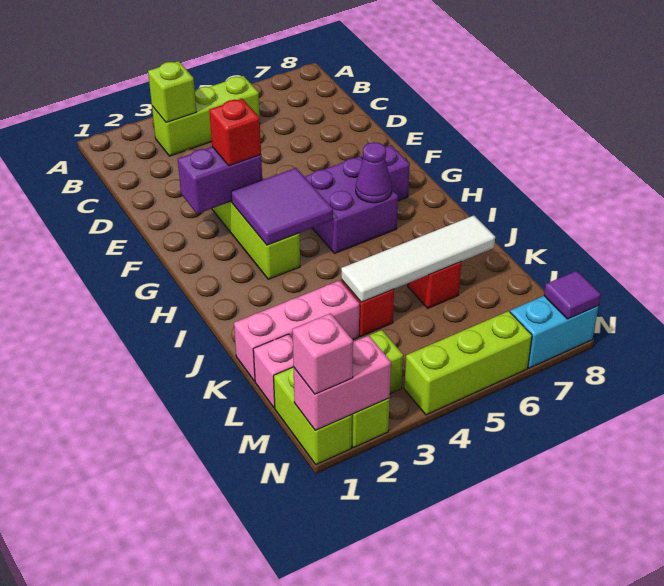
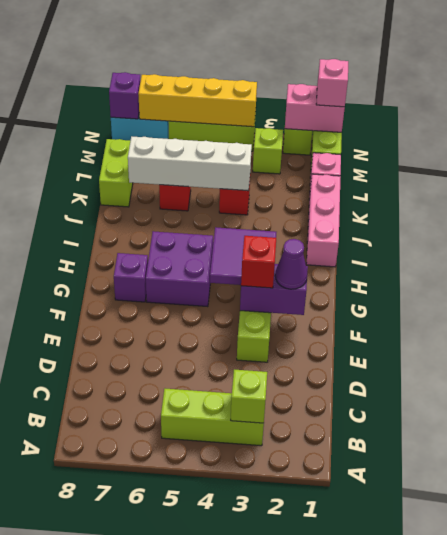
purple cone H6 level 2 -> purple cone F2 level 3
pink brick K1:K3 level 1 -> pink brick I1:K1 level 1
white tile K4:K7 level 2 -> white brick K4:K7 level 2
none -> lime brick K8:L8 level 1
none -> yellow brick N4:N7 level 2
purple tile N8 level 2 -> purple brick N8 level 2

